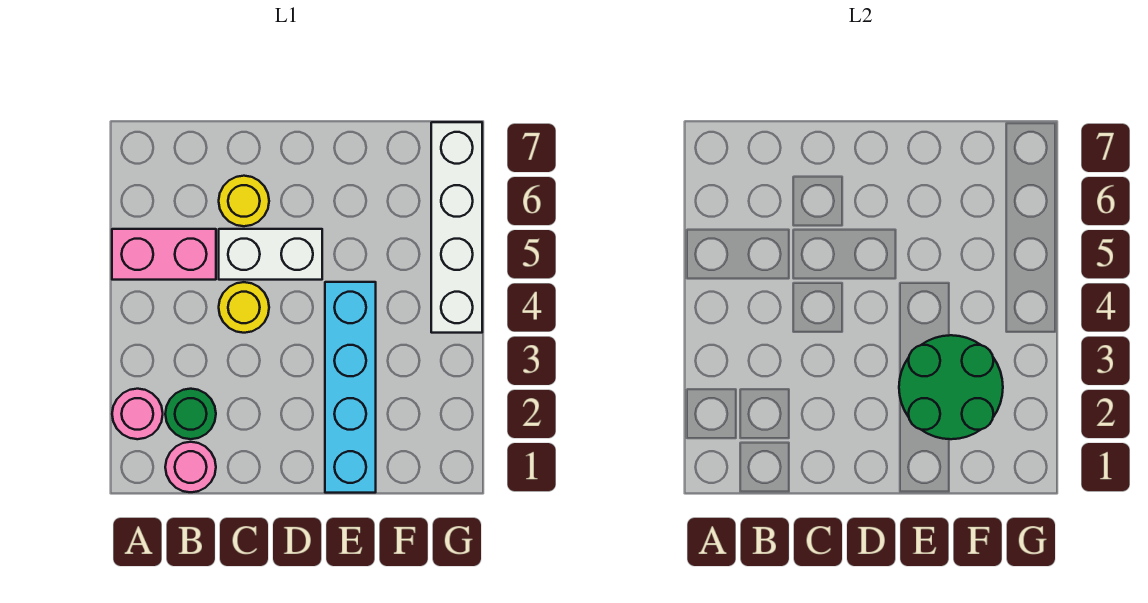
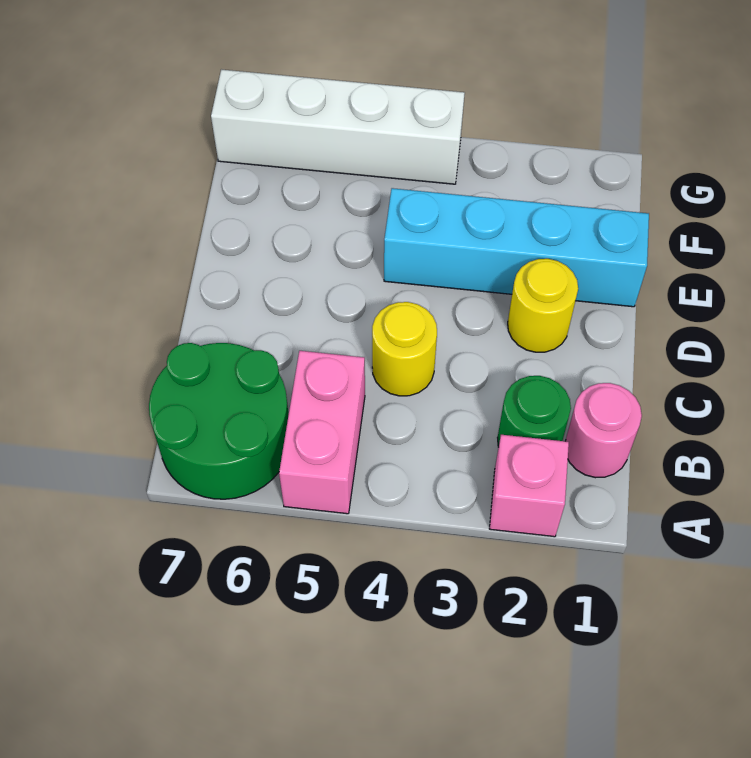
pink round brick A2 level 1 -> pink brick A2 level 1
white brick C5:D5 level 1 -> none
yellow round brick C6 level 1 -> yellow round brick D2 level 1
green round brick E2:F3 level 2 -> green round brick A6:B7 level 1

